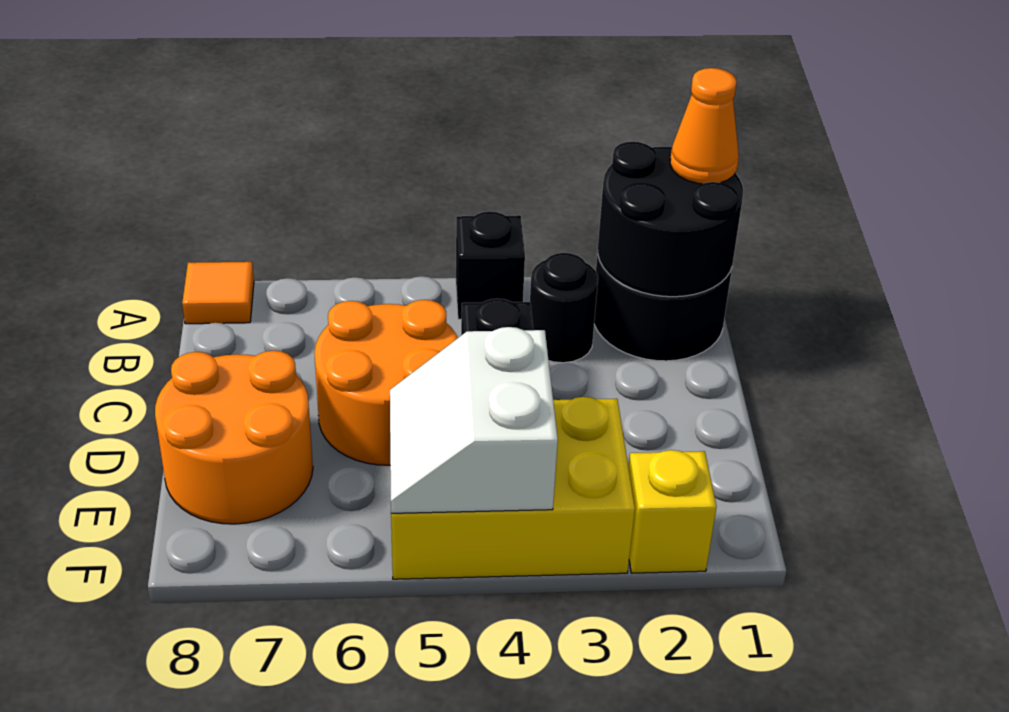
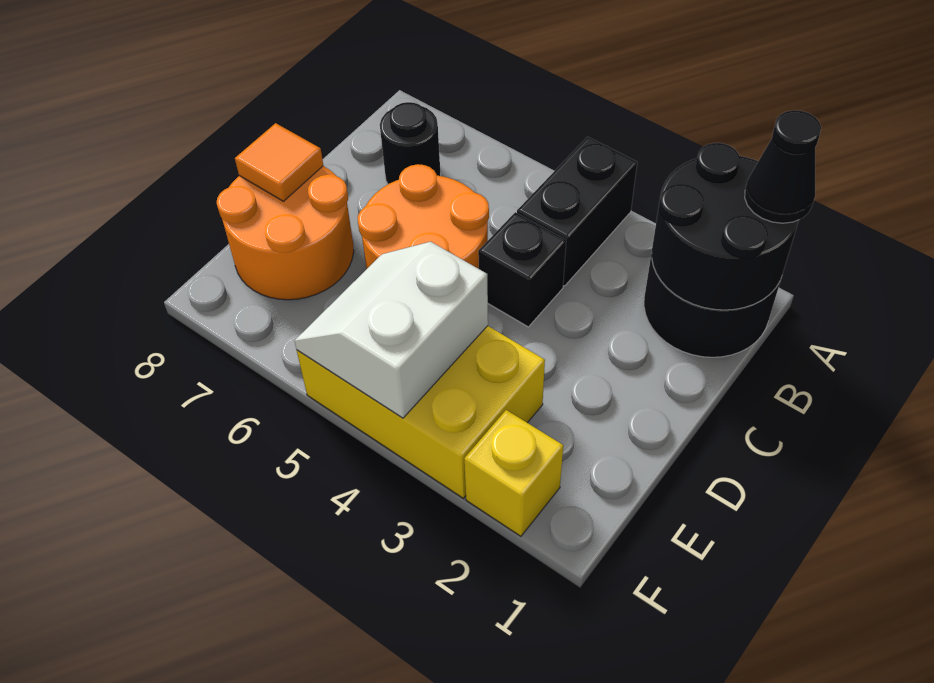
orange cone A1 level 3 -> black cone A1 level 3
black brick A4 level 1 -> black brick A4:B4 level 1
orange tile A8 level 1 -> orange tile D8 level 2
black round brick B3 level 1 -> black round brick B7 level 1

